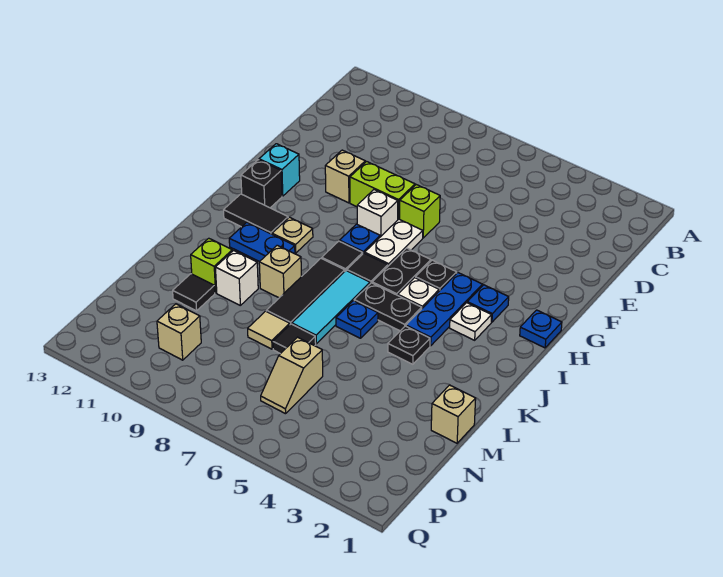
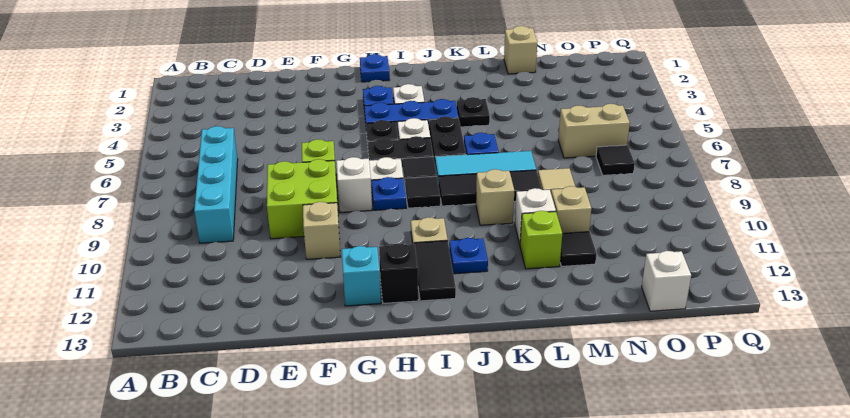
none -> cyan brick C6:C9 level 1
lime brick F8:F9 level 1 -> lime brick E8:F9 level 1
blue plate J10:J11 level 1 -> blue plate J11 level 1
black tile M7 level 1 -> black tile O7 level 1
tan slope N6:O6 level 1 top N -> tan brick N6:O6 level 1
tan brick O10 level 1 -> tan brick M10 level 1
none -> white brick O13 level 1

